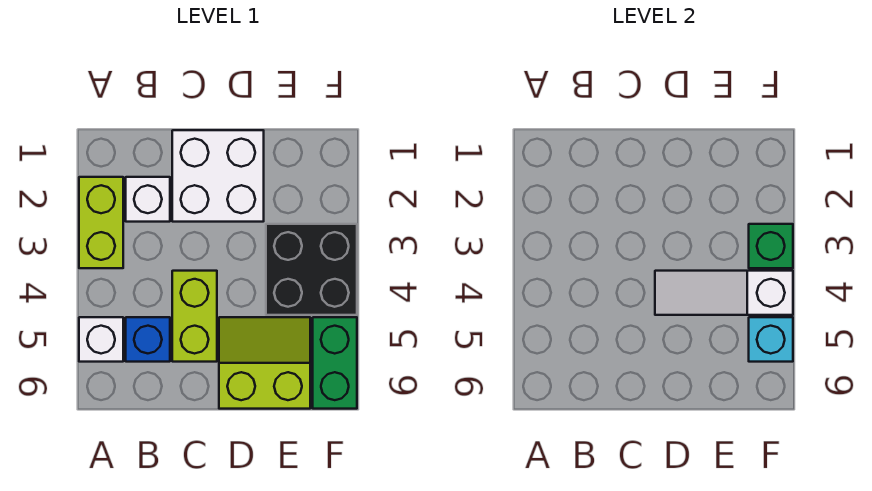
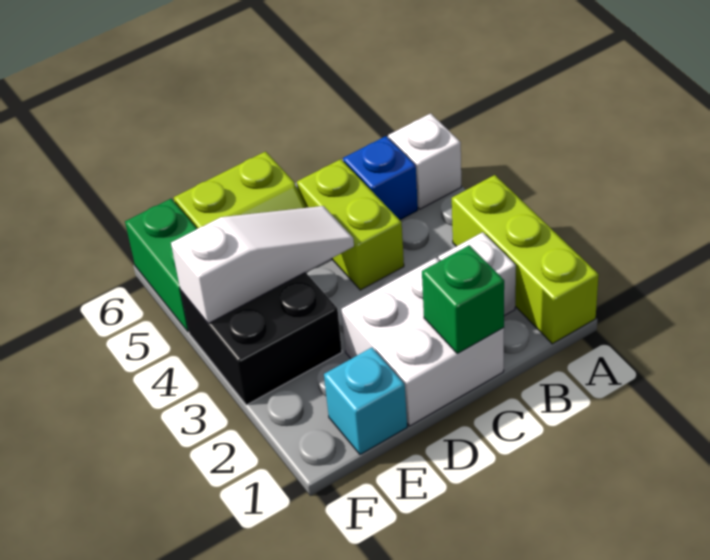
lime brick A2:A3 level 1 -> lime brick A1:A3 level 1
green brick F3 level 2 -> green brick C1 level 2
cyan brick F5 level 2 -> cyan brick E1 level 1

